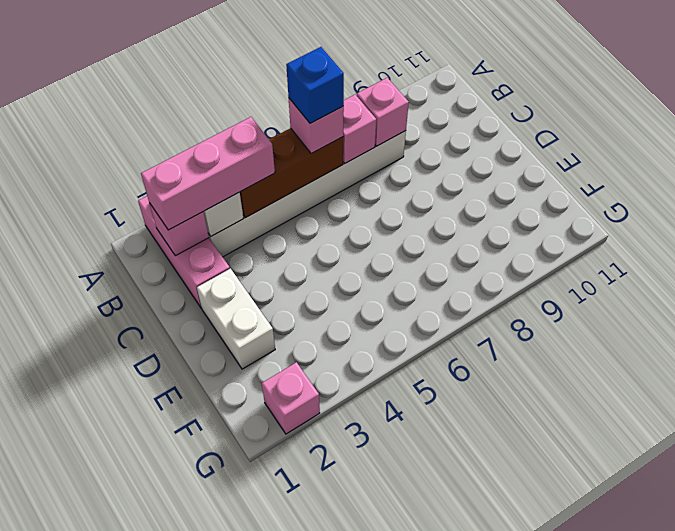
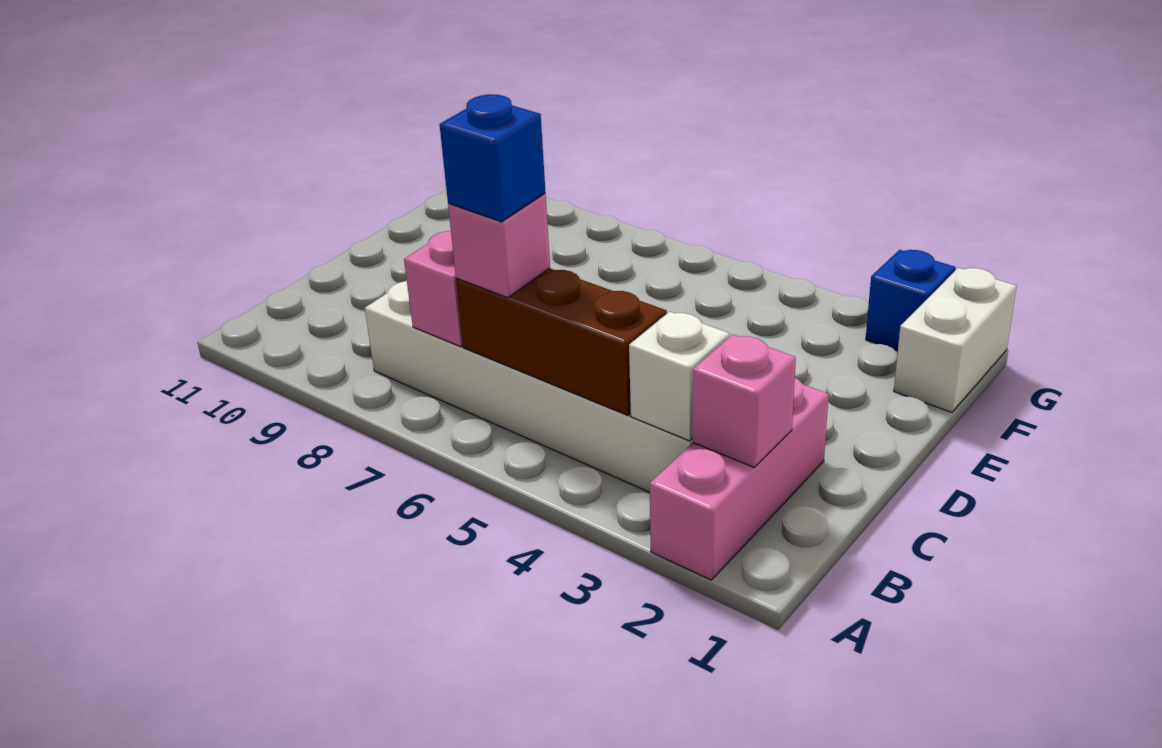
pink brick B2:B4 level 3 -> none
pink brick B8 level 2 -> none
white brick D2:E2 level 1 -> white brick F1:G1 level 1
pink brick G2 level 1 -> blue brick G2 level 1

